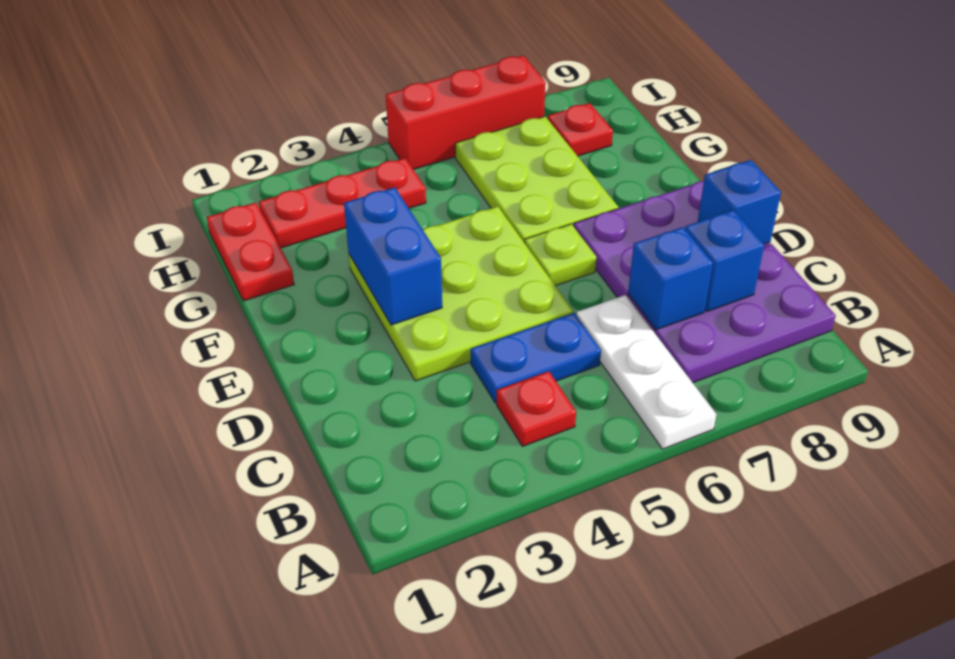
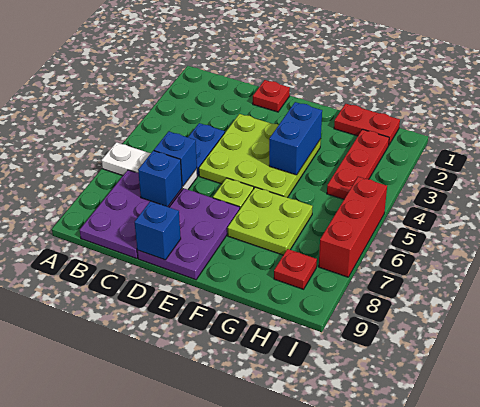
red plate B4 level 1 -> red plate D1 level 1
blue brick C8 level 2 -> blue brick C6 level 2
blue brick E3:F3 level 2 -> blue brick F3:F4 level 2
lime plate F6:H7 level 1 -> lime plate F6:G7 level 1

